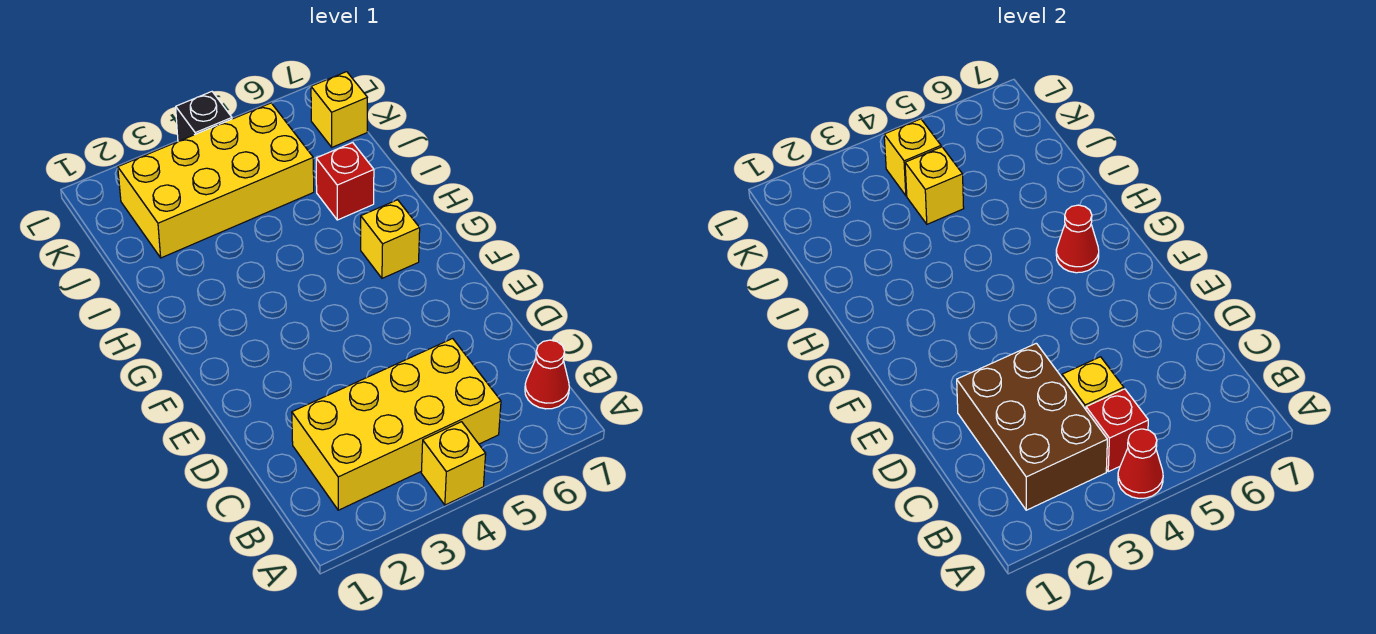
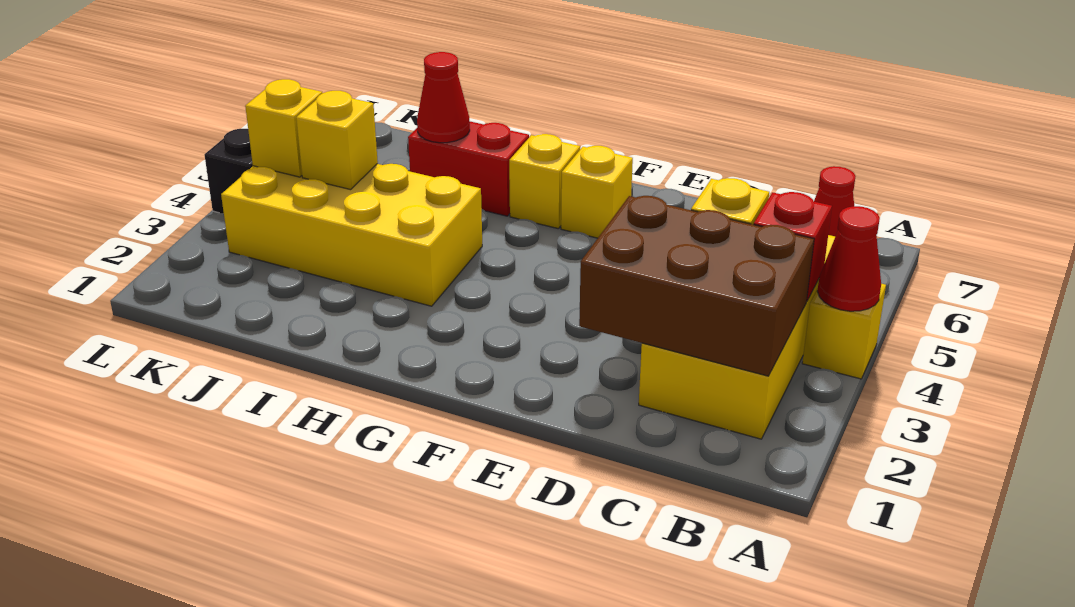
red cone G6 level 2 -> red cone I6 level 2
red brick I6 level 1 -> red brick H6:I6 level 1
yellow brick J2:K5 level 1 -> yellow brick H3:K4 level 1
yellow brick K7 level 1 -> yellow brick F6 level 1

